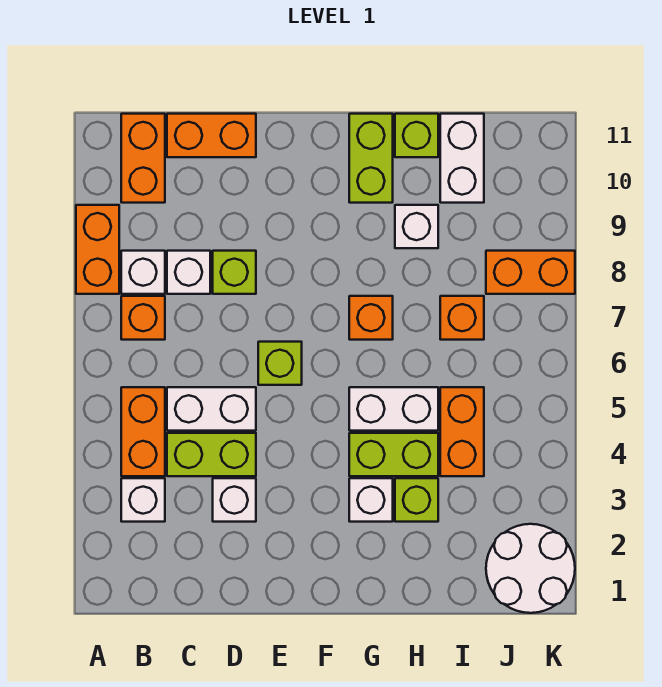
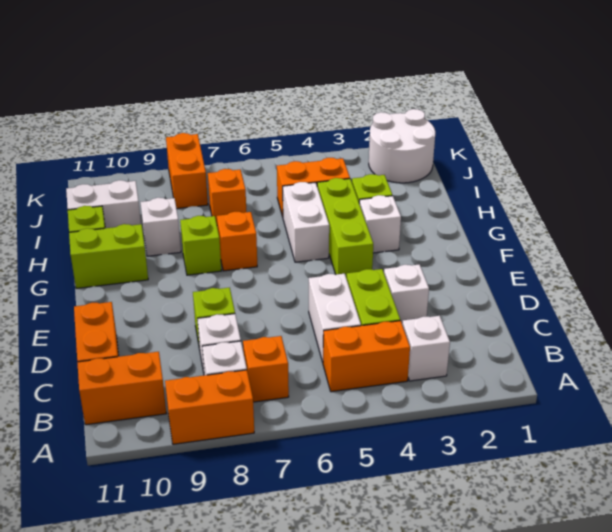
lime brick E6 level 1 -> lime brick G8 level 1
lime brick G4:H4 level 1 -> lime brick F4:H4 level 1

